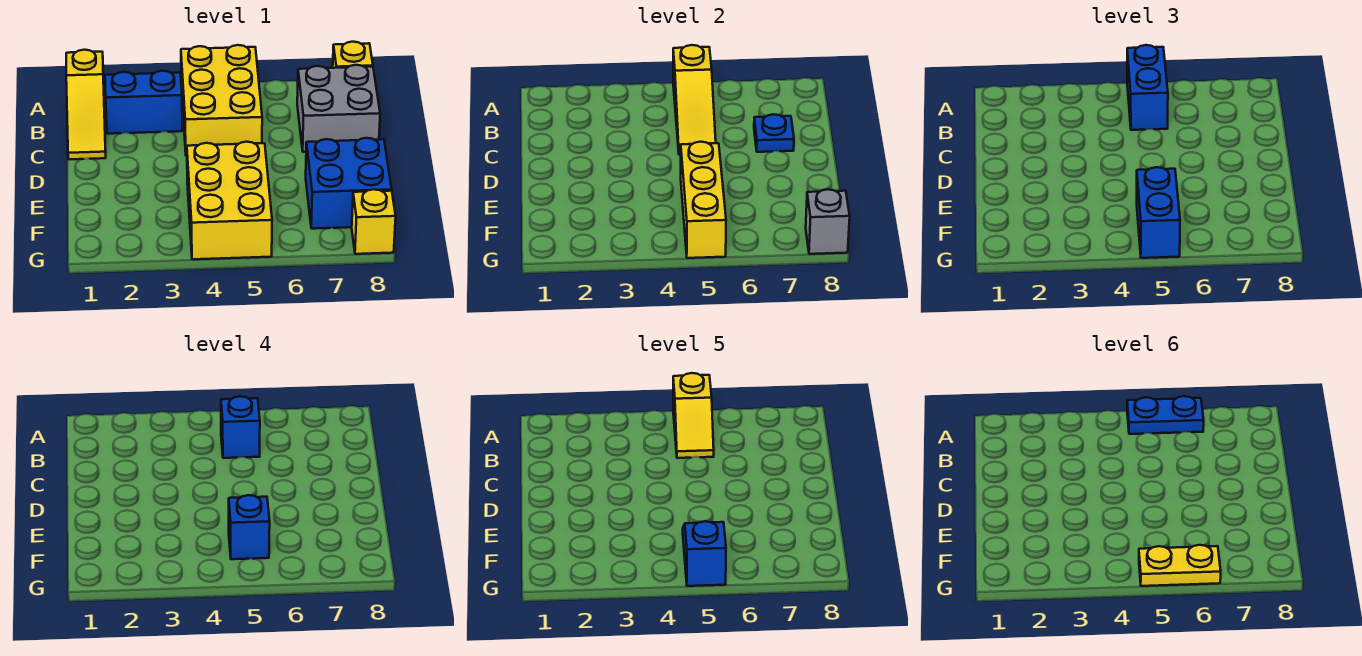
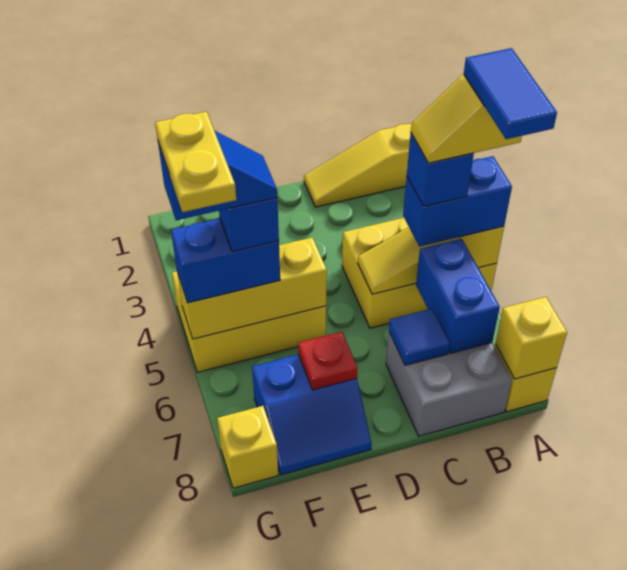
blue plate A5:A6 level 6 -> blue tile A5:A6 level 6
none -> yellow brick A8 level 2
blue brick B2:B3 level 1 -> blue brick B6:B7 level 2
blue plate C7 level 2 -> blue tile C7 level 2
blue brick E7:F8 level 1 -> blue slope E7:F8 level 1 top 7
none -> red plate E7 level 2
grey brick G8 level 2 -> none

